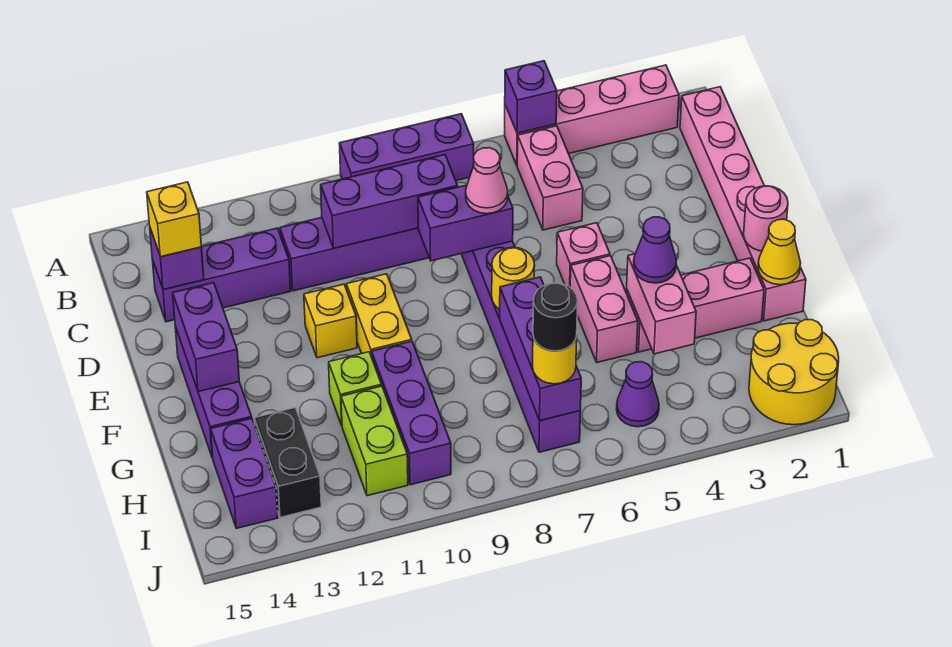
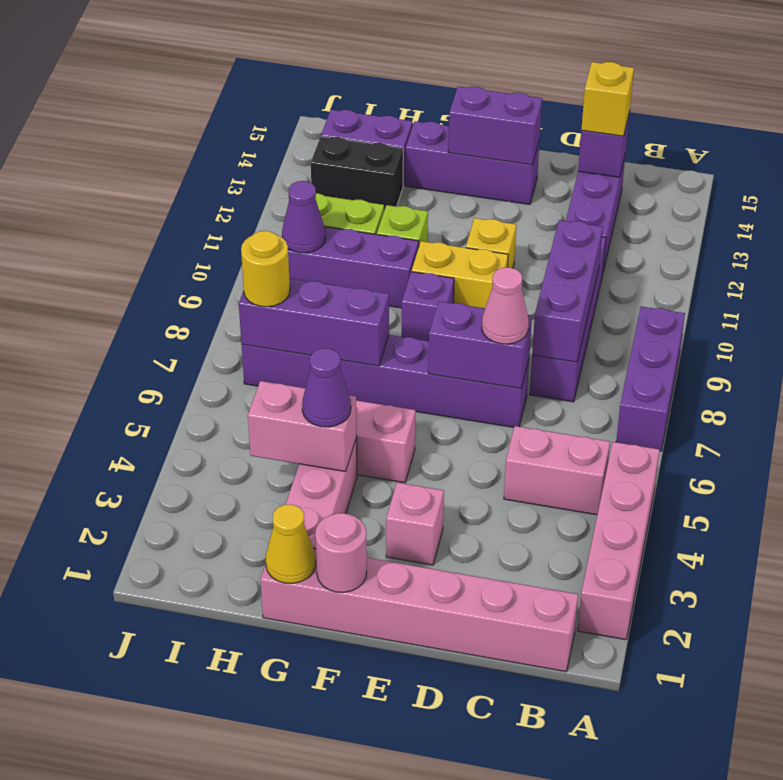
purple brick A5 level 2 -> purple brick F9 level 1
purple brick D7:D8 level 2 -> purple brick D7:E7 level 2
pink brick E5 level 1 -> pink brick E3 level 1
yellow round brick F7 level 2 -> none
yellow round brick I1:J2 level 1 -> none
purple cone I5 level 1 -> purple cone I10 level 2
black round brick I7 level 4 -> none

